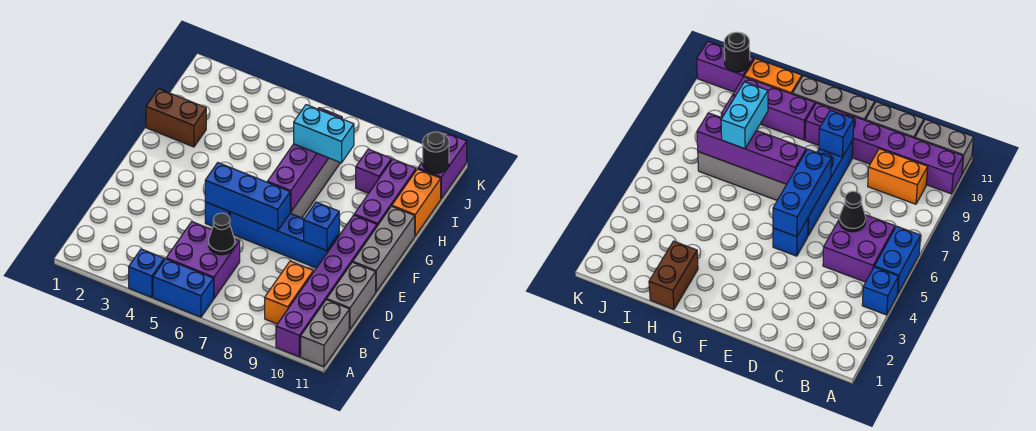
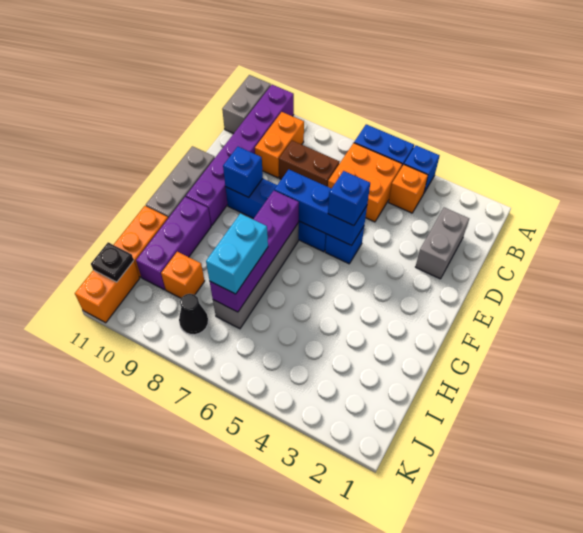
none -> orange brick B4 level 1
purple brick B5:C6 level 1 -> orange brick B5:C6 level 1
black cone C6 level 2 -> black cone J8 level 1
grey brick C11:D11 level 1 -> grey brick C2:D2 level 1
none -> blue brick E5 level 3
brown brick H1:H2 level 1 -> brown brick C7:C8 level 1
cyan brick H7:H8 level 3 -> cyan brick H7:I7 level 3
purple brick I9 level 1 -> orange brick I9 level 1
purple brick J11:K11 level 1 -> orange brick J11:K11 level 1
black round brick J11 level 2 -> black plate J11 level 2

